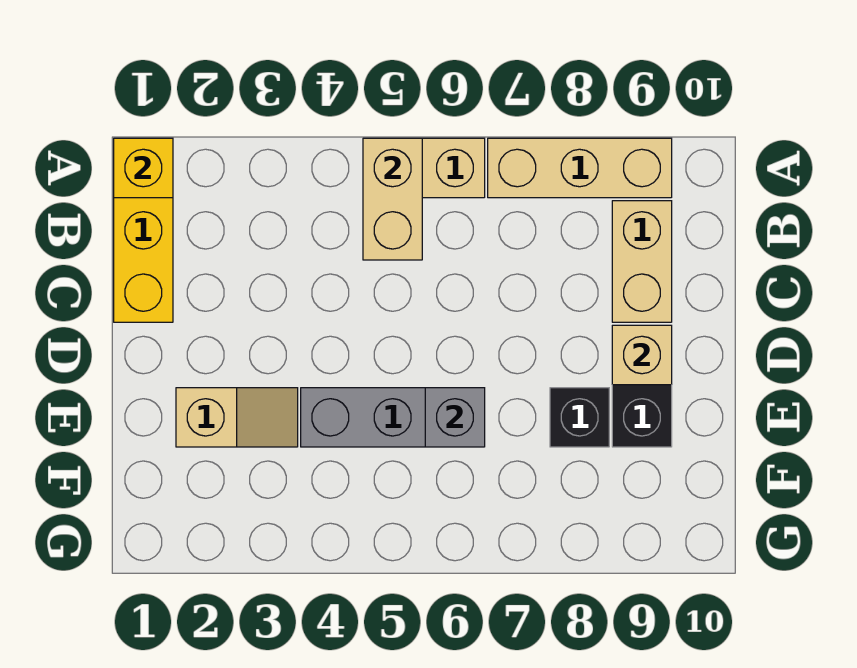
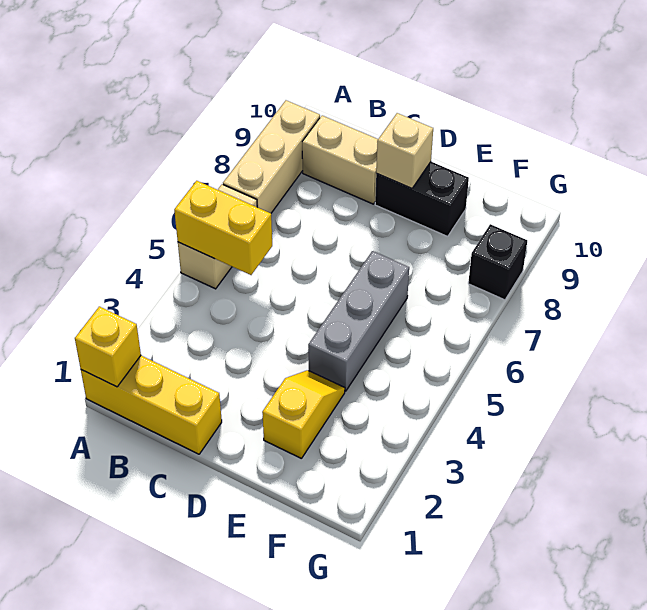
tan brick A5:B5 level 2 -> yellow brick A5:B5 level 2
tan slope E2:E3 level 1 top 2 -> yellow slope E2:E3 level 1 top 2
grey brick E6 level 2 -> none
black brick E8 level 1 -> black brick G8 level 1

